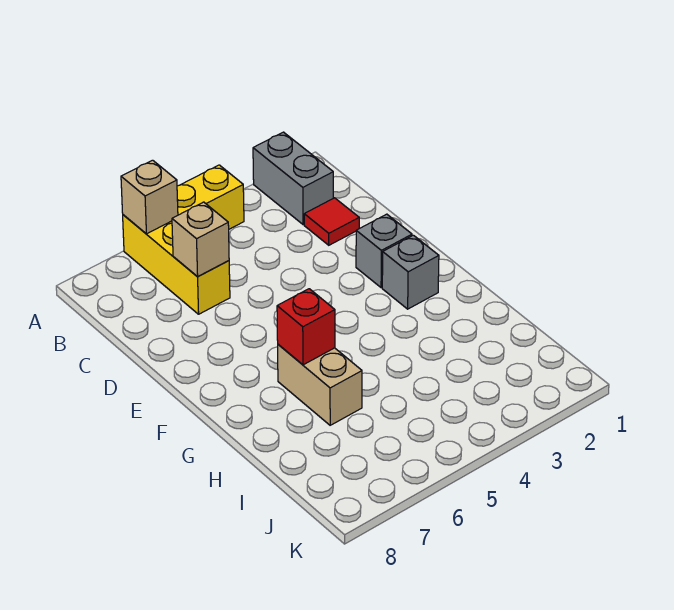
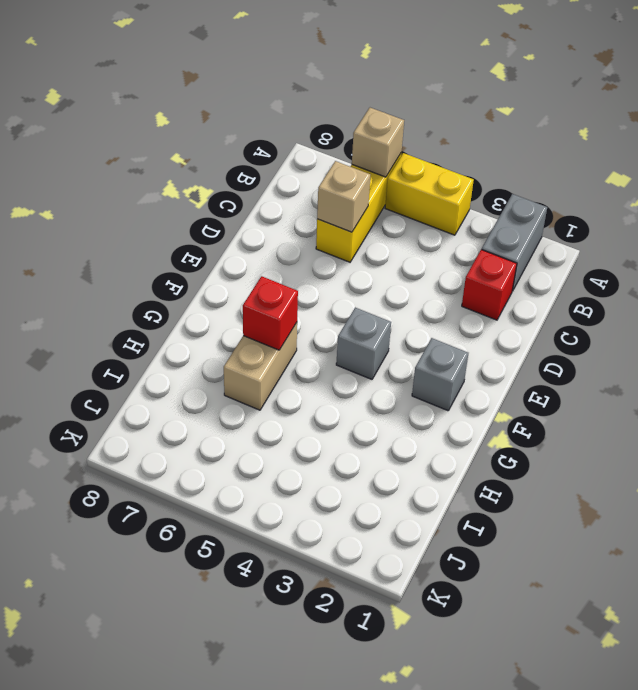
red tile C2 level 1 -> red brick C2 level 1
grey brick E2 level 1 -> grey brick F4 level 1

